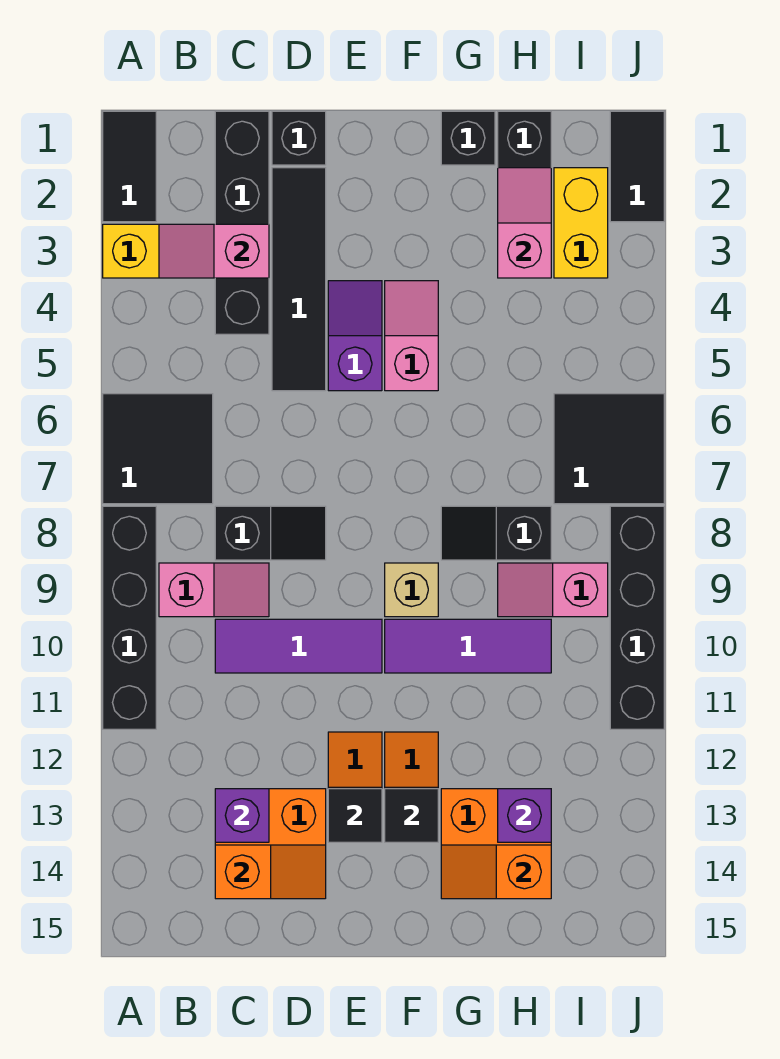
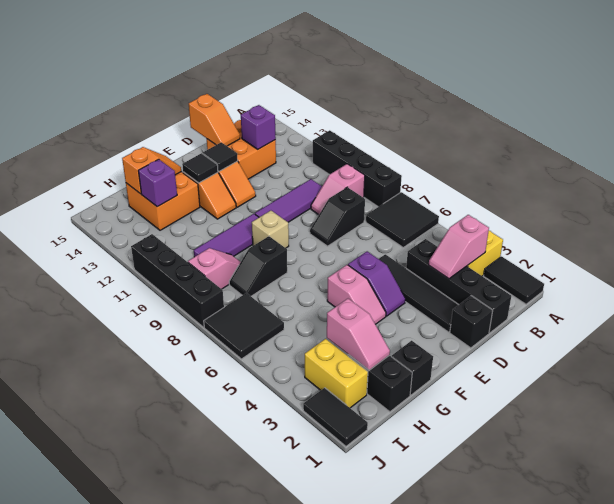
pink slope B3:C3 level 2 top C -> pink slope B3:C3 level 2 top B
orange slope C14:D14 level 2 top C -> orange slope D14:D15 level 2 top 15
black slope G8:H8 level 1 top H -> black slope G8:H8 level 1 top G

